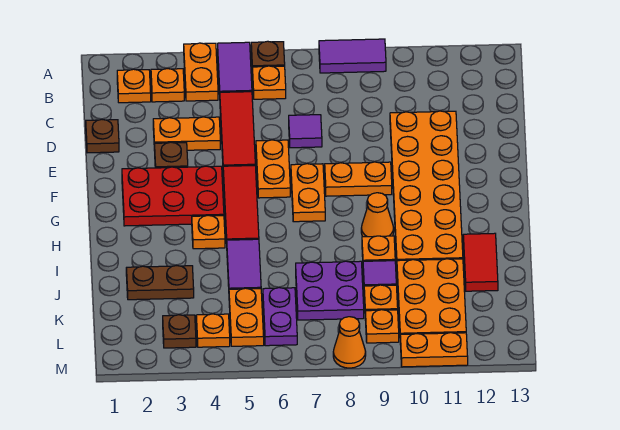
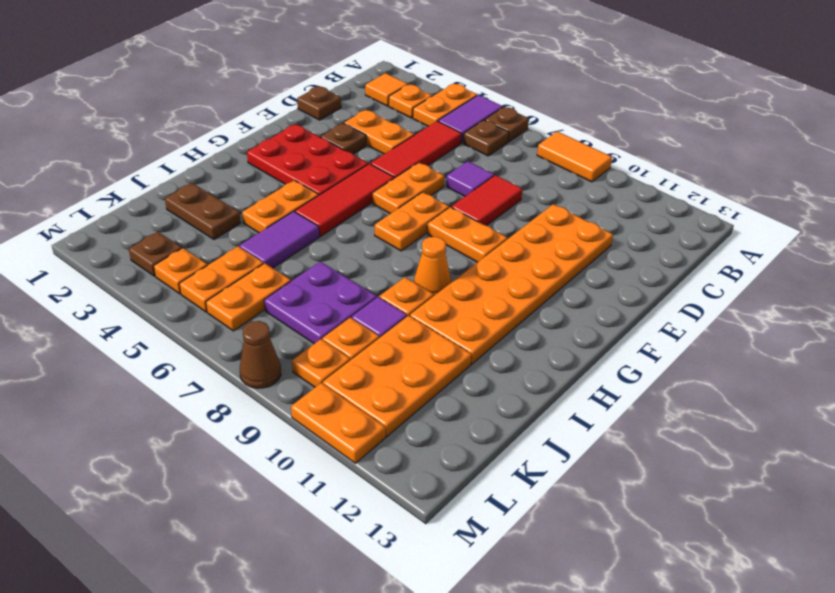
purple tile A8:A9 level 1 -> orange tile A8:A9 level 1
orange plate B2 level 1 -> orange tile B2 level 1
orange plate B6 level 1 -> brown plate B6 level 1
orange plate H4 level 1 -> orange plate H4:I4 level 1
red tile I12:J12 level 1 -> red tile D8:E8 level 1
purple plate K6:L6 level 1 -> orange plate K6:L6 level 1
orange cone M8 level 1 -> brown cone M8 level 1

